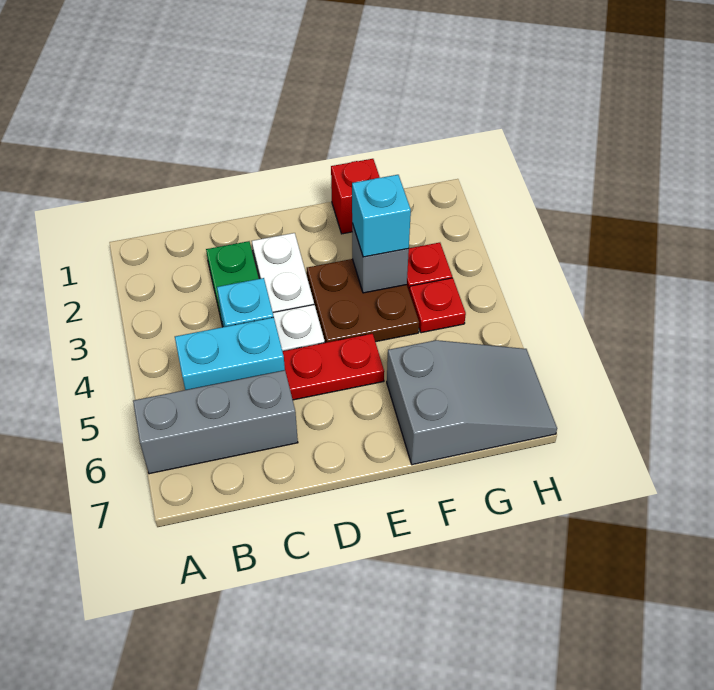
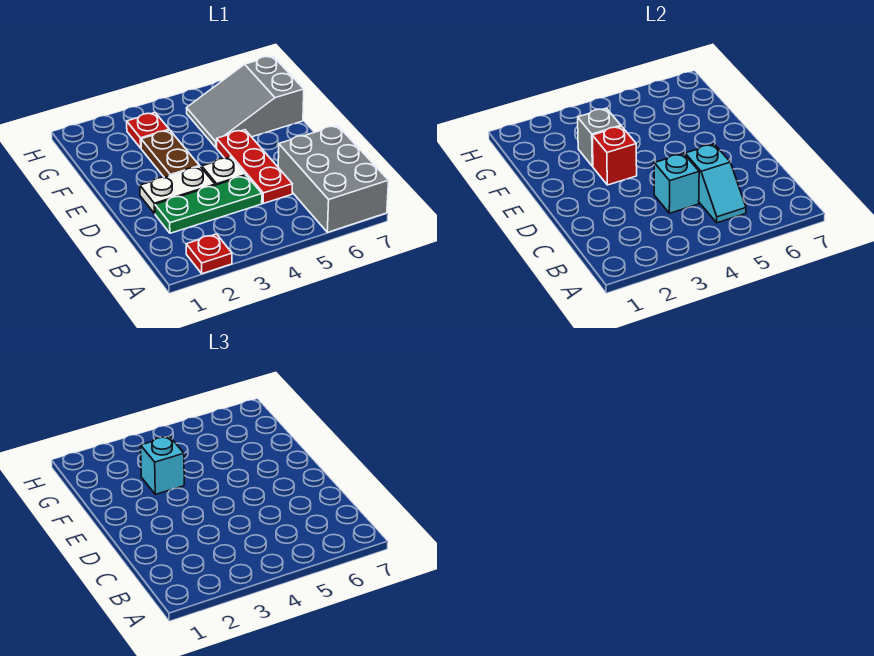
grey brick A6:C6 level 1 -> grey brick A6:C7 level 1
cyan brick B5:C5 level 2 -> cyan slope B5:C5 level 2 top C
brown plate E3:F4 level 1 -> brown plate E3:F3 level 1
red brick F1 level 1 -> red brick E3 level 2
grey slope F6:H7 level 1 top F -> grey slope F5:G7 level 1 top 7
red plate G4 level 1 -> red plate A2 level 1

